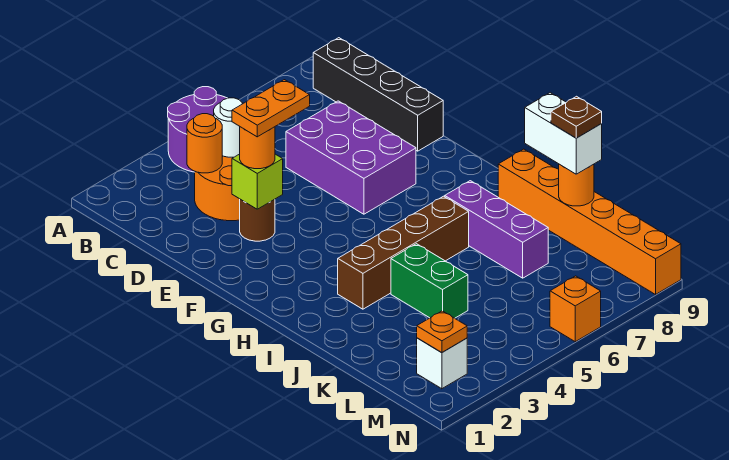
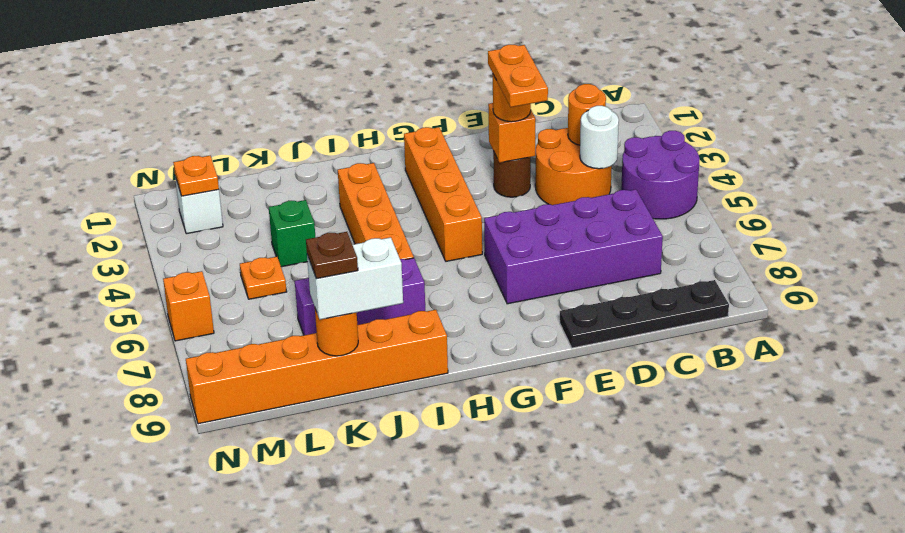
black brick B9:E9 level 1 -> black plate B9:E9 level 1
purple brick D6:F7 level 1 -> purple brick C6:F7 level 1
lime brick E3 level 2 -> orange brick E3 level 2
none -> orange brick G2:G5 level 1
brown brick I3:I6 level 1 -> orange brick I3:I6 level 1
green brick J4:K4 level 1 -> green brick K4 level 1
none -> orange plate L5 level 1

